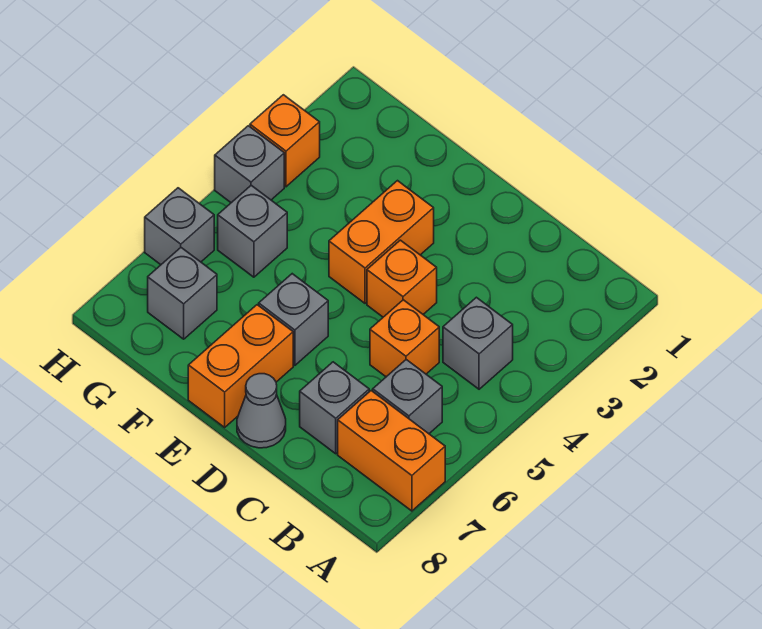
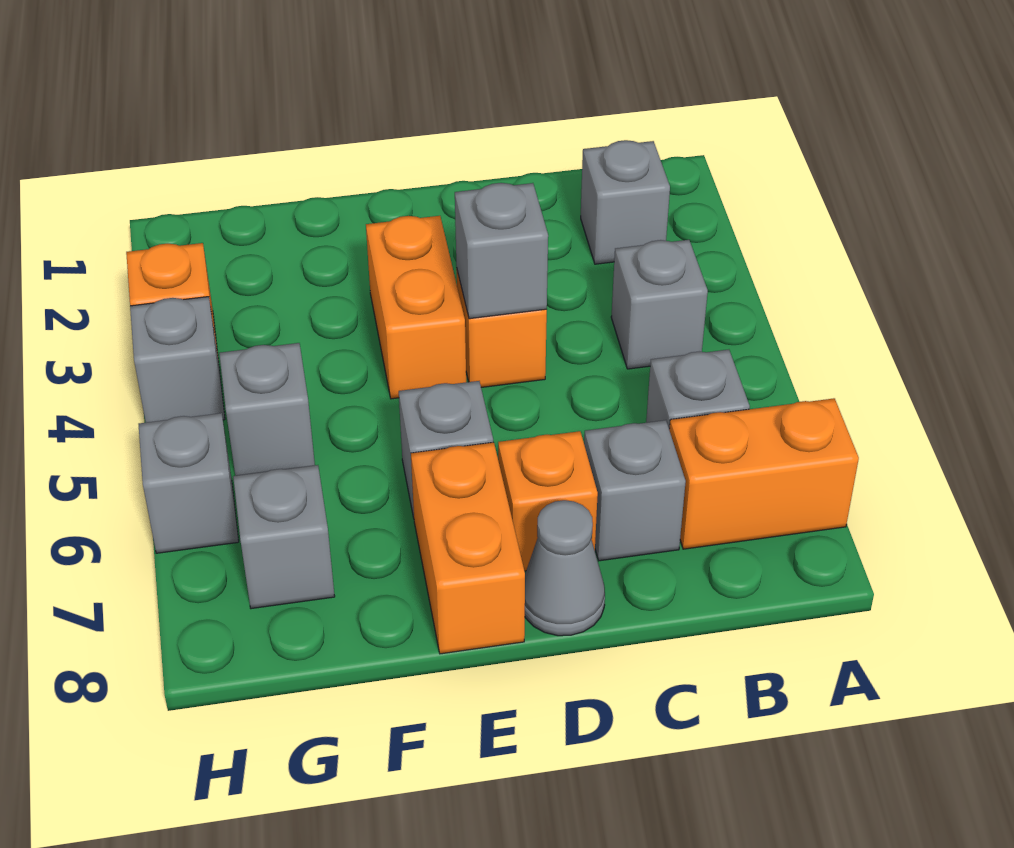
none -> grey brick B2 level 1
orange brick C5 level 1 -> orange brick D7 level 1
none -> grey brick D4 level 2

